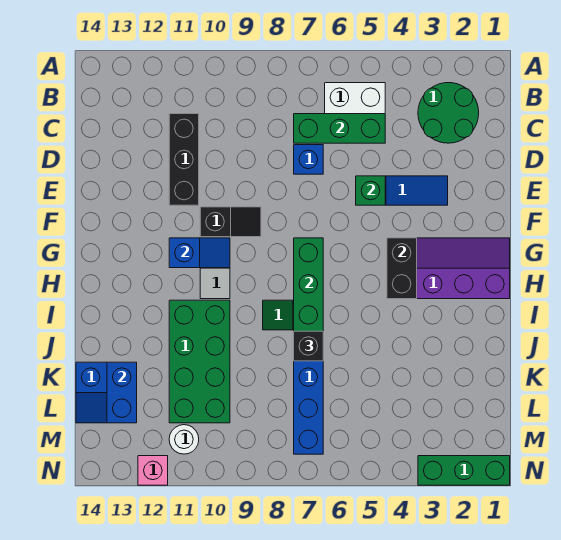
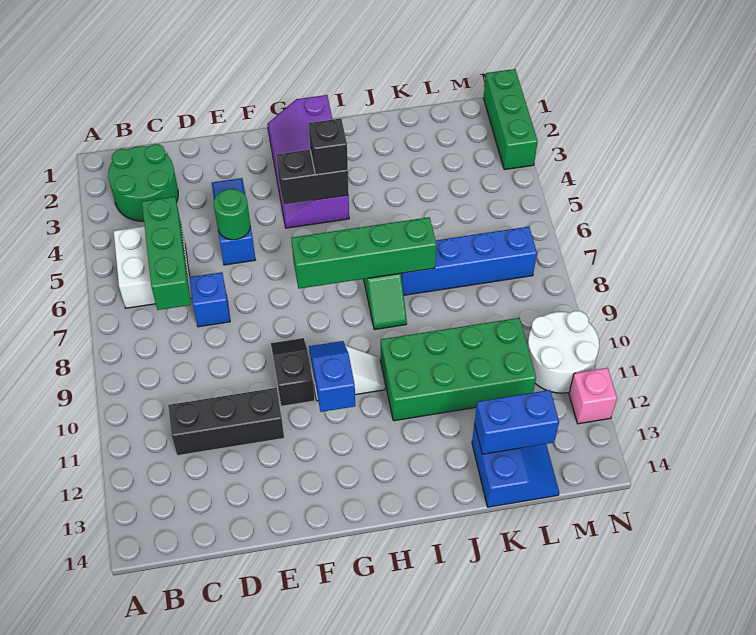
green brick E5 level 2 -> green round brick E5 level 2
black brick J7 level 3 -> black brick H4 level 3
white round brick M11 level 1 -> white round brick M10:N11 level 1

